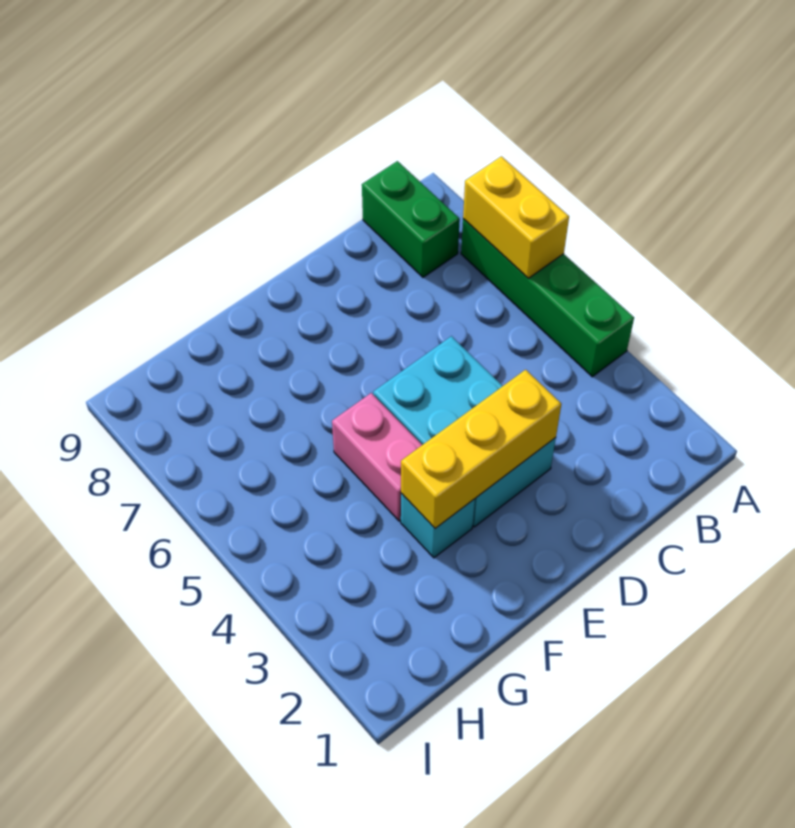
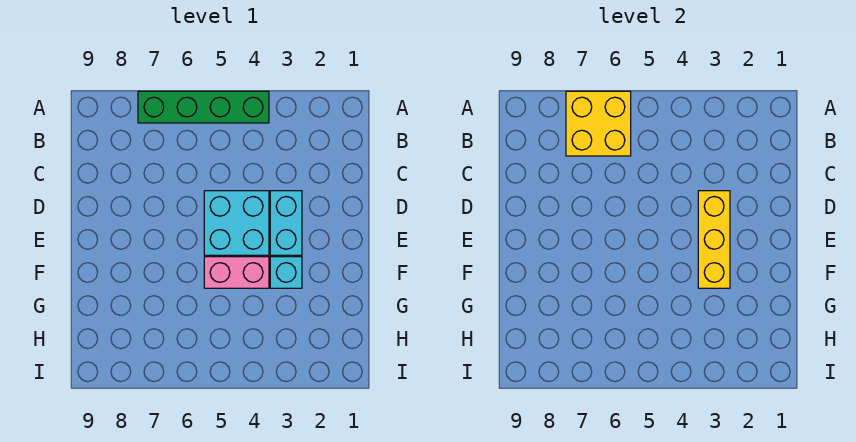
yellow brick A6:A7 level 2 -> yellow brick A6:B7 level 2
green brick B8:B9 level 1 -> none

